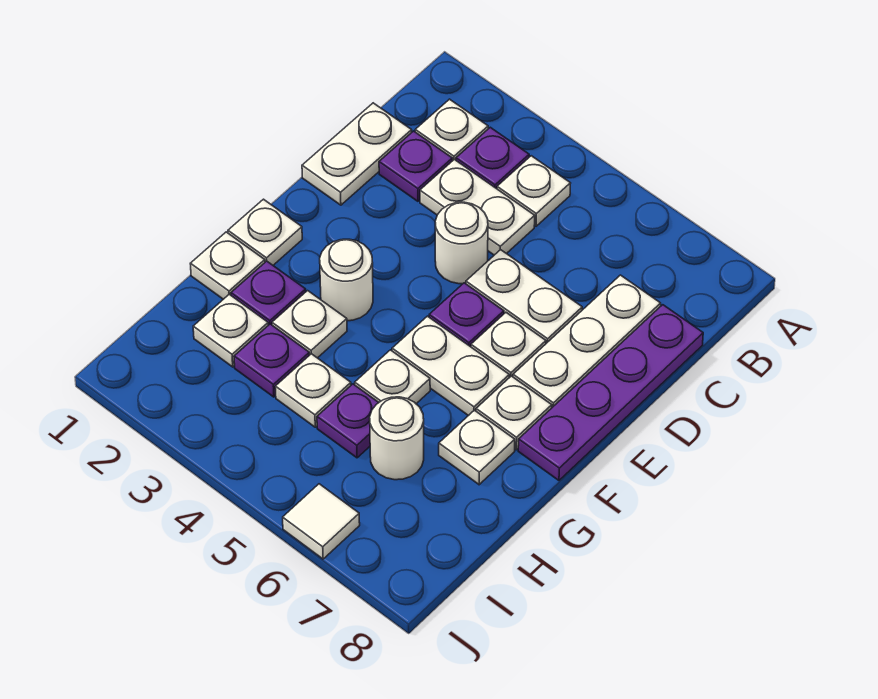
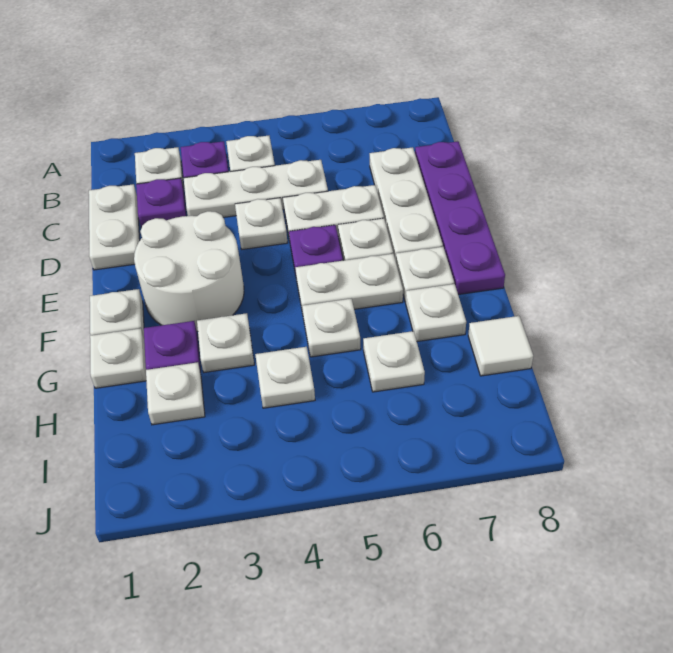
white plate C3:C4 level 1 -> white plate C3:C5 level 1
white round brick D4 level 1 -> white plate D4 level 1
white round brick F3 level 1 -> white round brick E2:F3 level 1
purple plate H3 level 1 -> none
purple plate H5 level 1 -> none
white round brick H6 level 1 -> white plate H6 level 1
white tile J6 level 1 -> white tile H8 level 1

